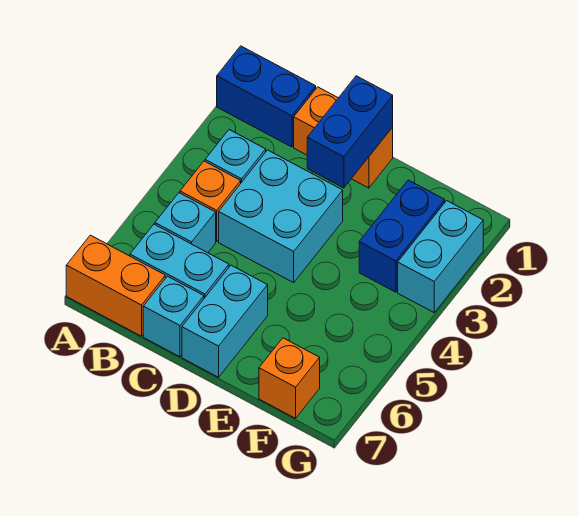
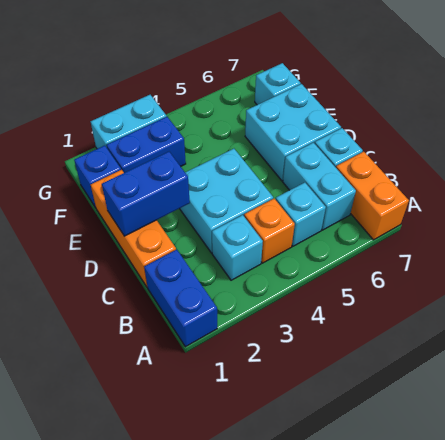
orange brick C1:D1 level 1 -> orange brick C1:E1 level 1
cyan brick D6:D7 level 1 -> cyan brick D6:E7 level 1
none -> blue brick F1 level 1
orange brick F7 level 1 -> cyan brick F7 level 1

